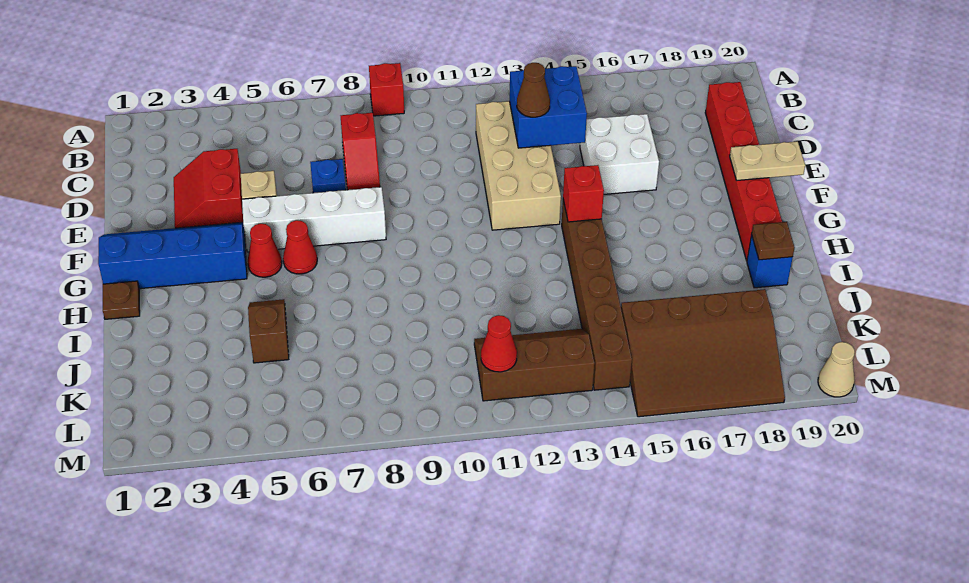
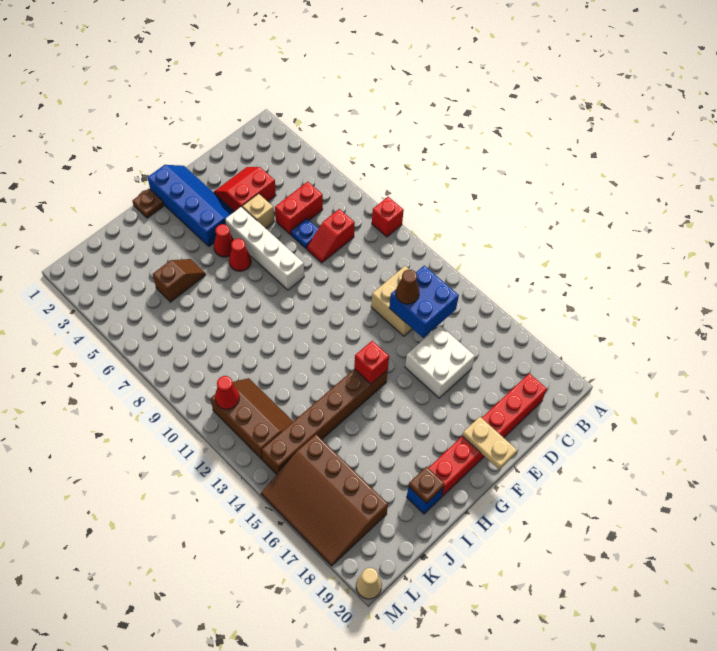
none -> red brick C6:D6 level 1
tan brick C12:F13 level 1 -> tan brick C12:D13 level 1

